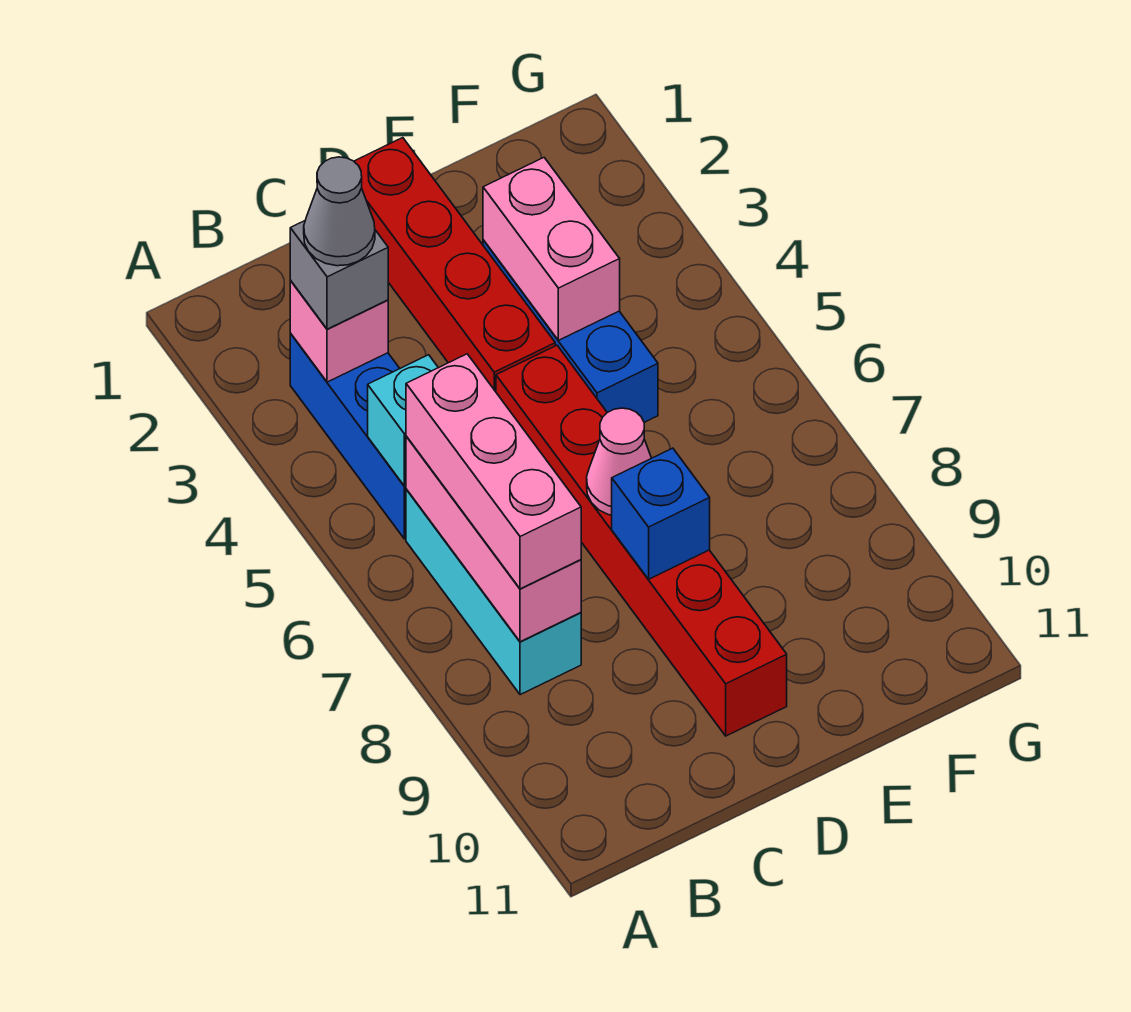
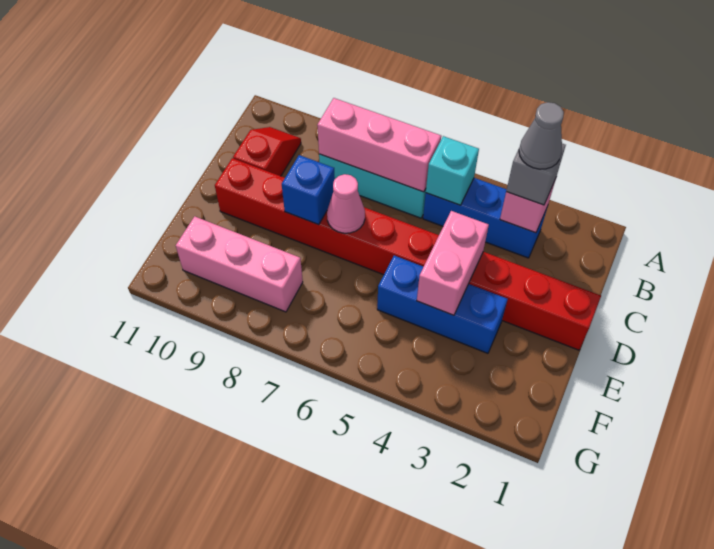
pink brick B6:B8 level 3 -> pink brick F8:F10 level 1
none -> red slope B10:C10 level 1 top C
pink brick E3:E4 level 2 -> pink brick D4:E4 level 2

